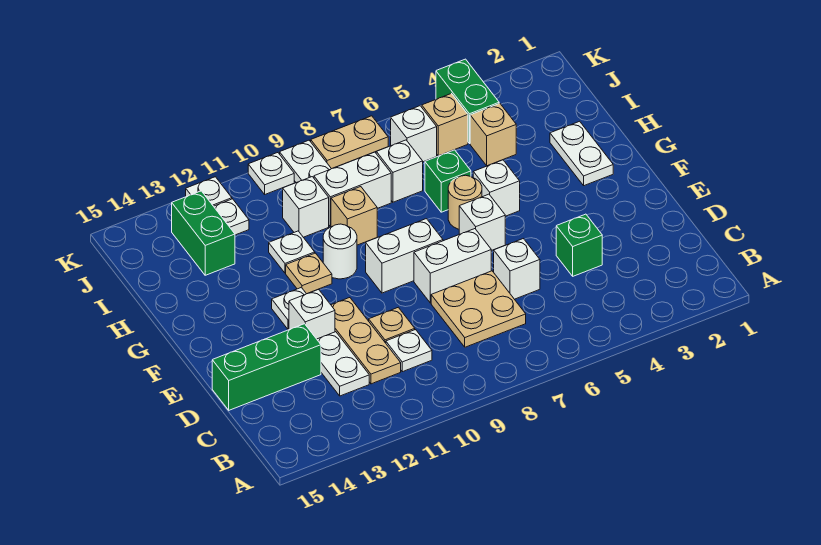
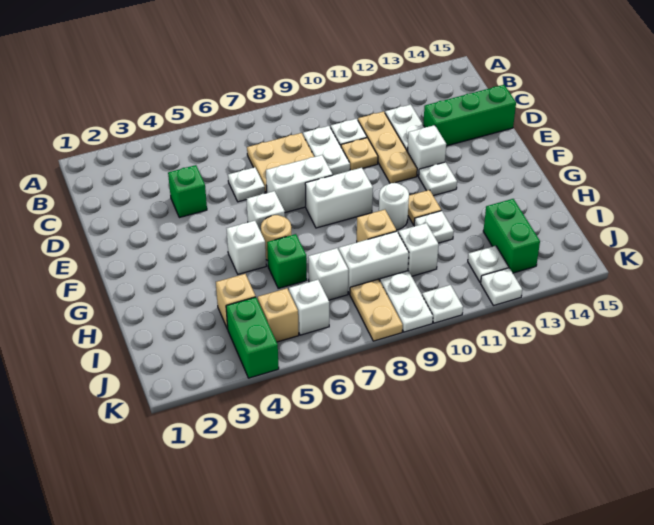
white brick D6 level 1 -> white plate D6 level 1
white plate G2:H2 level 1 -> white plate C9:D9 level 1
tan plate K7:K8 level 1 -> tan plate J8:K8 level 1

